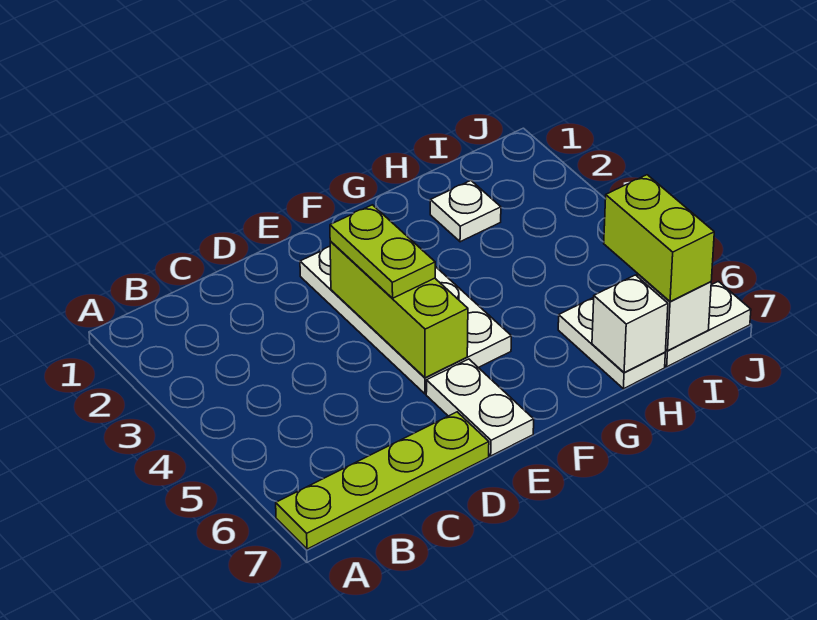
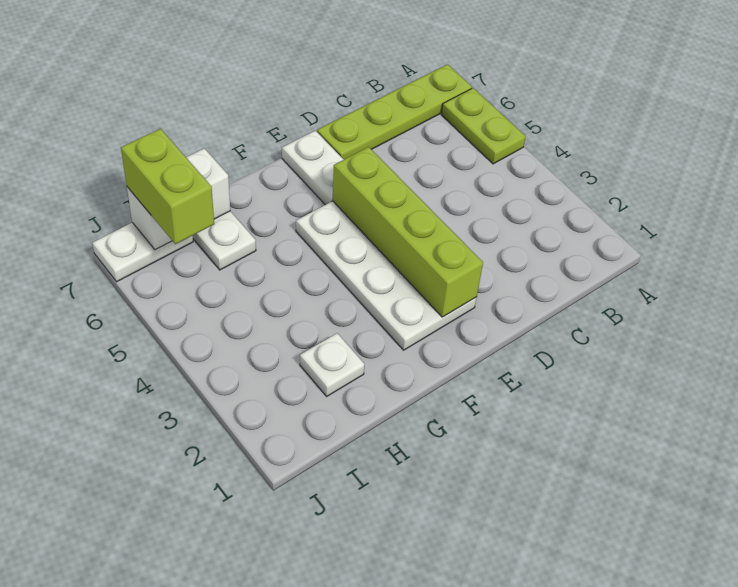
lime brick E3:E5 level 2 -> lime brick E2:E5 level 2
lime plate E3:E4 level 3 -> lime plate A5:A6 level 1

